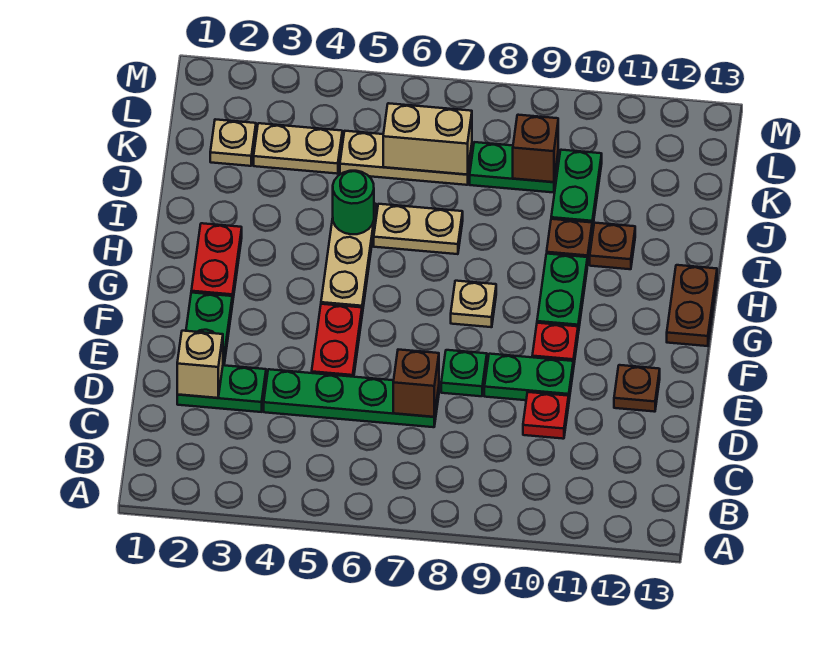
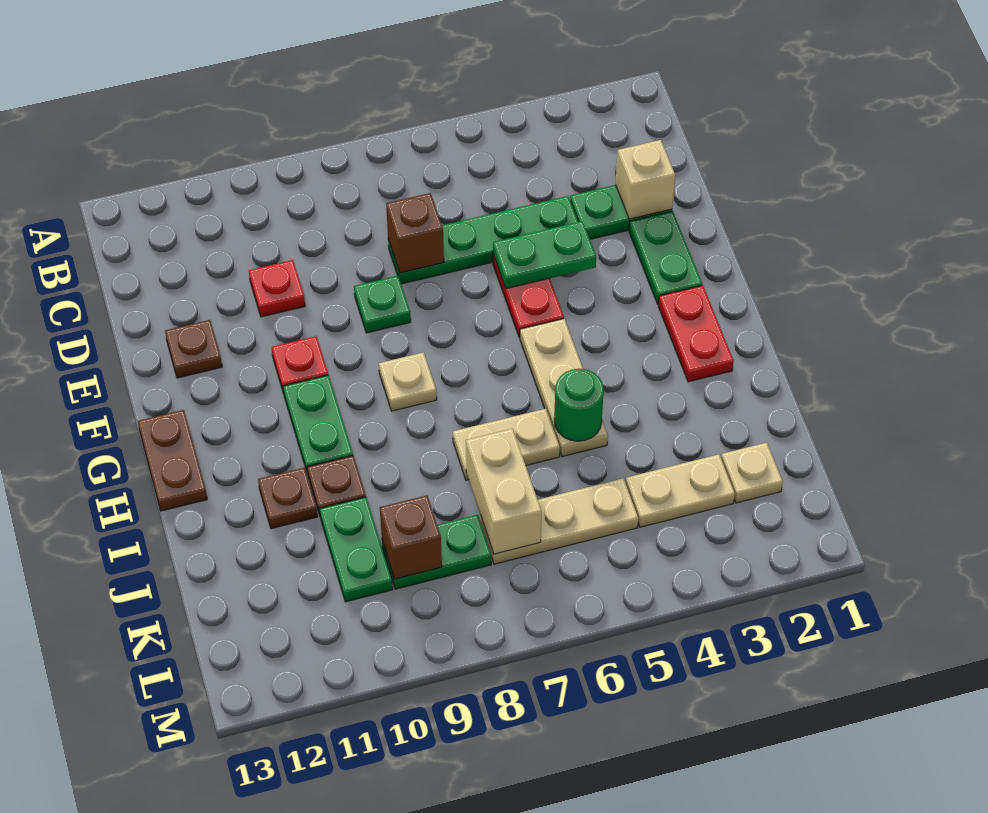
green plate E9:E10 level 1 -> green plate E4:E5 level 2
tan brick K6:K7 level 2 -> tan brick J7:K7 level 2

